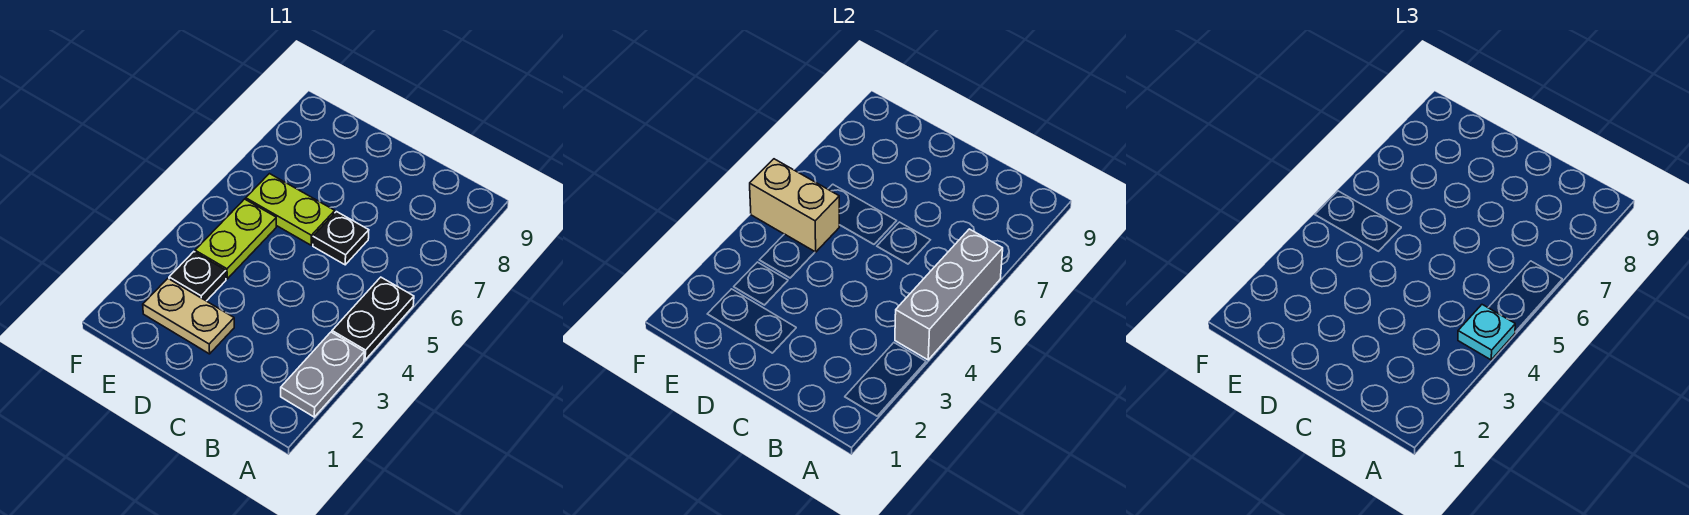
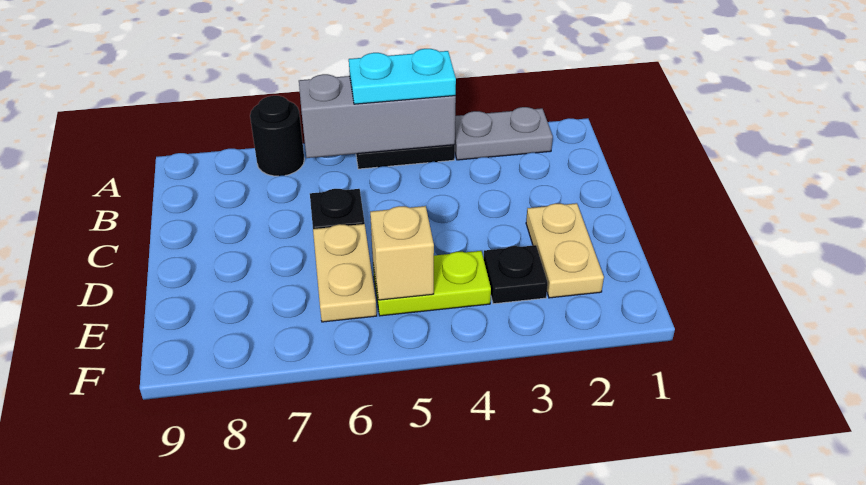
cyan plate A4 level 3 -> cyan plate A4:A5 level 3
none -> black round brick A7 level 1
lime plate D6:E6 level 1 -> tan plate D6:E6 level 1
tan brick E5:F5 level 2 -> tan brick E5 level 2

